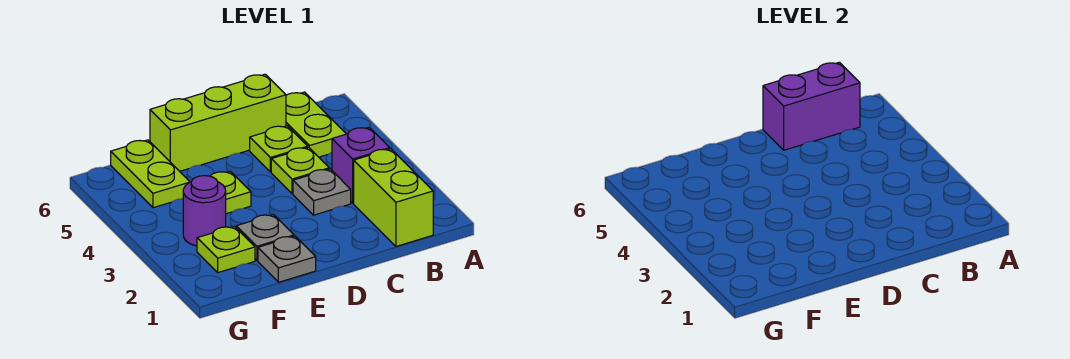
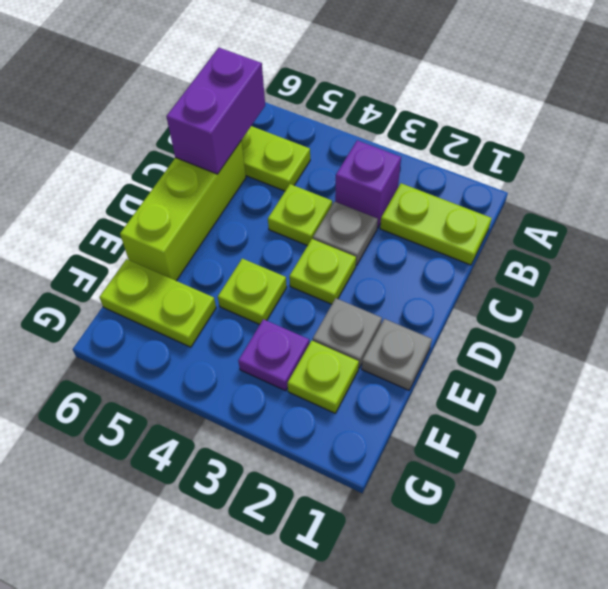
lime brick B1:B2 level 1 -> lime plate B1:B2 level 1
lime plate C5 level 1 -> lime plate D3 level 1
purple round brick F3 level 1 -> purple plate F3 level 1

